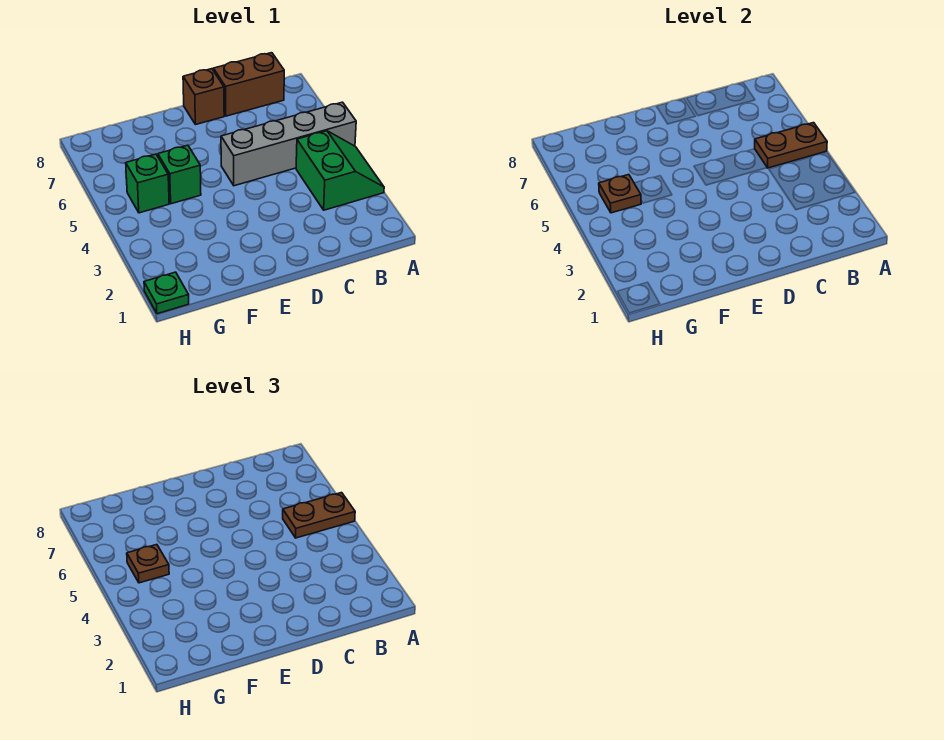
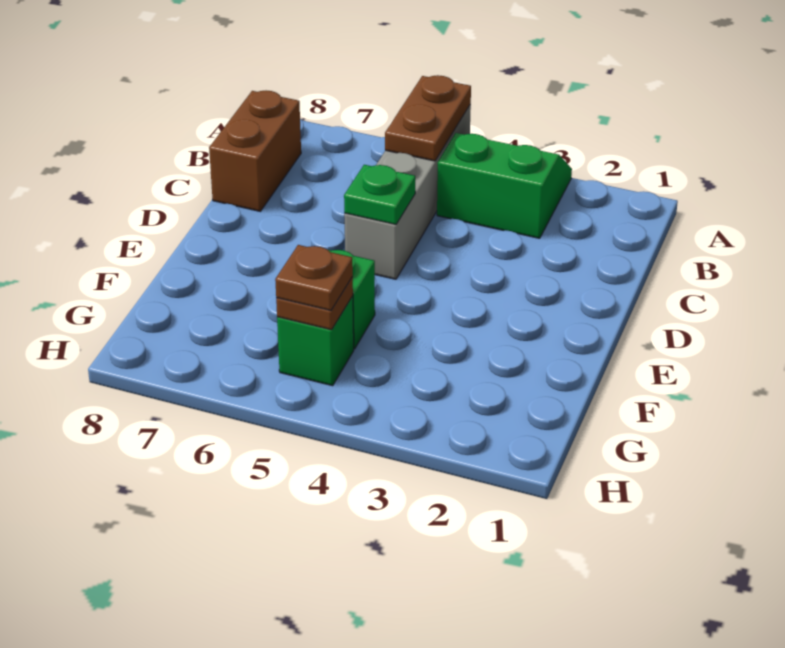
brown plate A5:B5 level 3 -> none
brown brick D8 level 1 -> none
green plate H1 level 1 -> green plate D5 level 2

